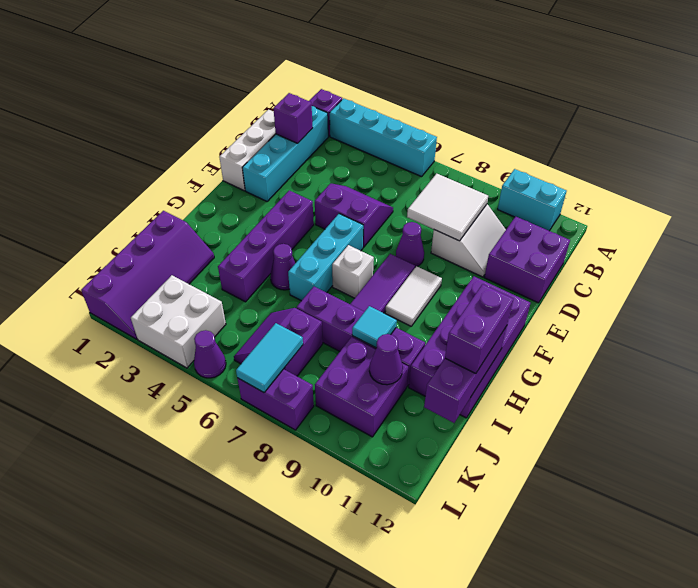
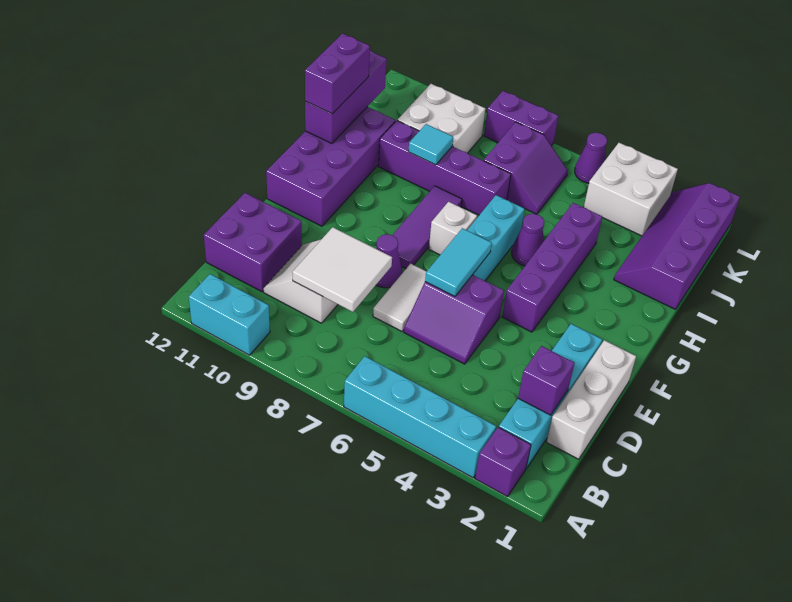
white tile F9:G9 level 1 -> white tile D7:E7 level 1
purple brick J9:K10 level 1 -> white brick J9:K10 level 1
purple cone J10 level 2 -> none
cyan tile K7:L7 level 2 -> cyan tile E6:F6 level 2

